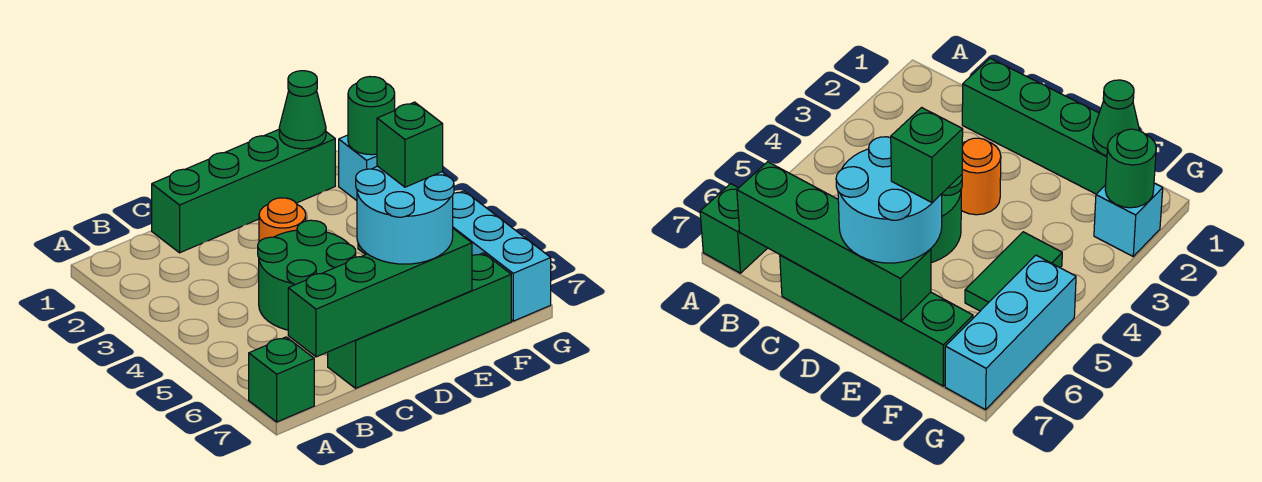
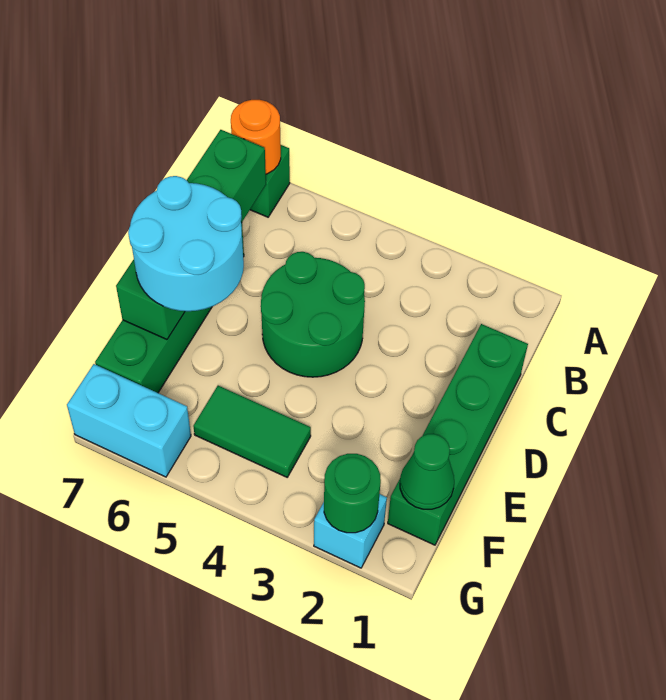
orange round brick D3 level 1 -> orange round brick A7 level 2
green brick E6 level 4 -> none
cyan brick G5:G7 level 1 -> cyan brick G6:G7 level 1

